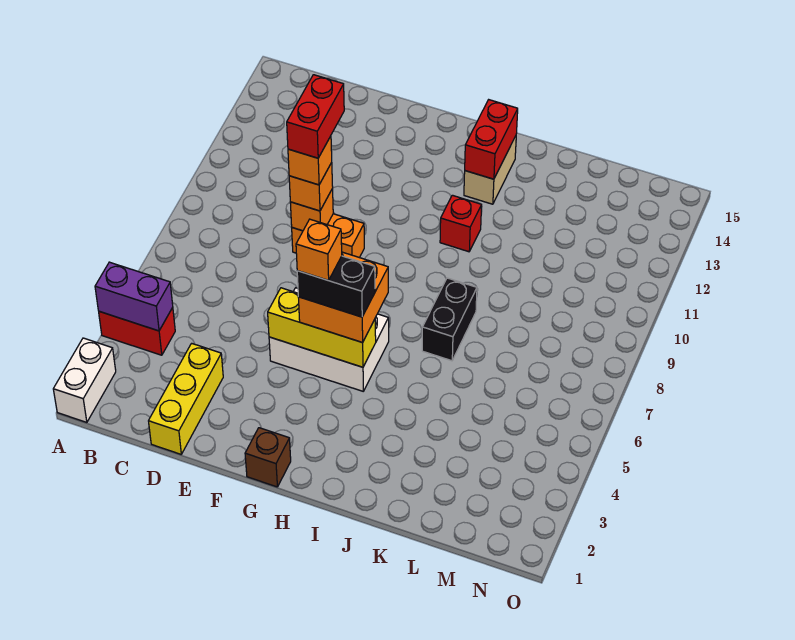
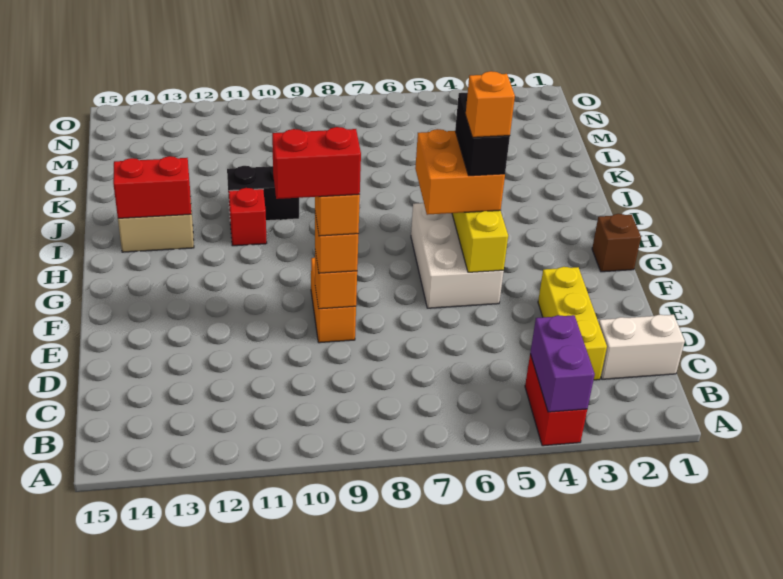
white brick A1:A2 level 1 -> white brick C1:C2 level 1
yellow brick D1:D3 level 1 -> yellow brick C3:E3 level 1
black brick J7:J8 level 1 -> black brick J10:J11 level 1

